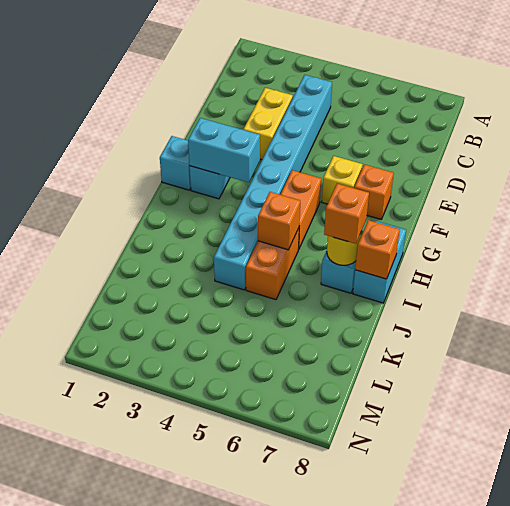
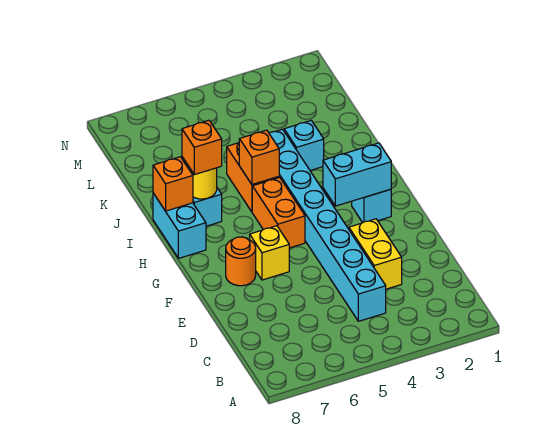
orange brick F7 level 1 -> orange round brick F7 level 1
cyan brick G1 level 1 -> cyan brick J3 level 1

